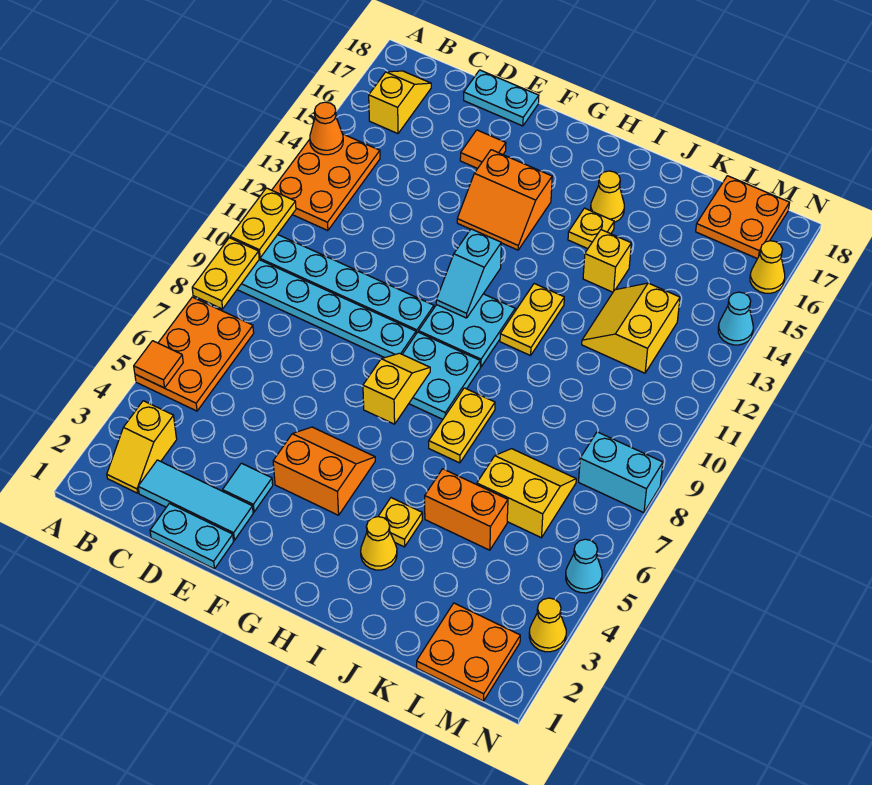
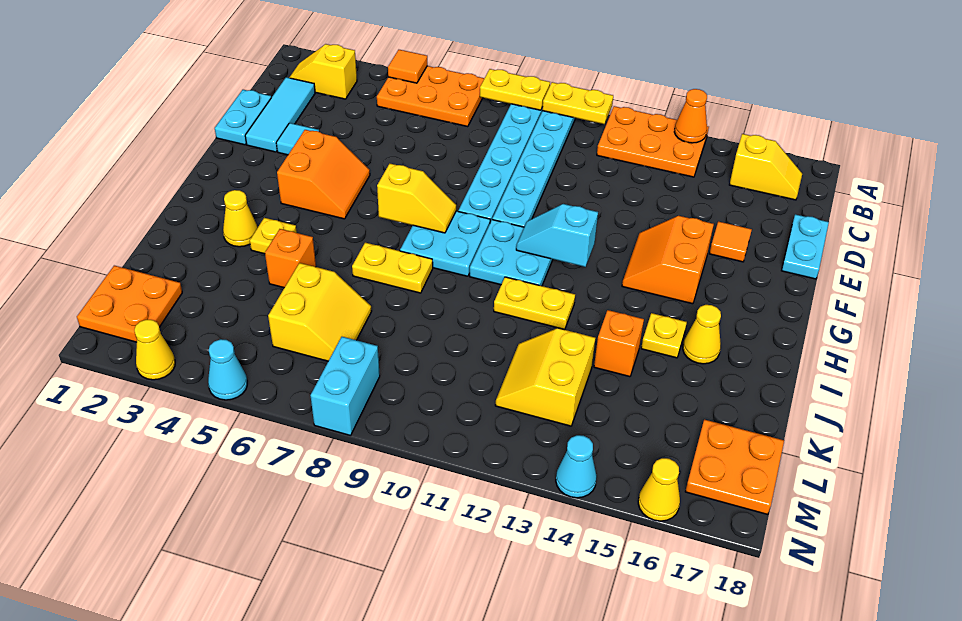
orange brick J5:K5 level 1 -> orange brick J5 level 1
yellow brick J14 level 1 -> orange brick J14 level 1
yellow slope K12:L13 level 1 top L -> yellow slope K12:L13 level 1 top 13

